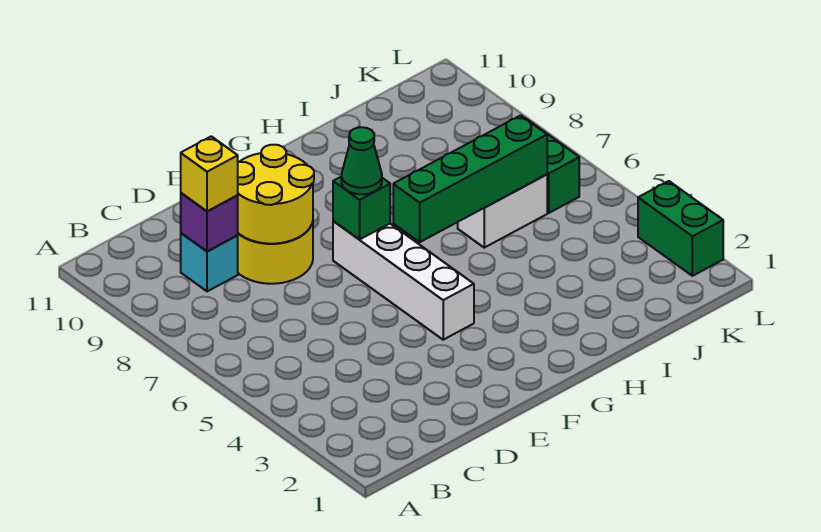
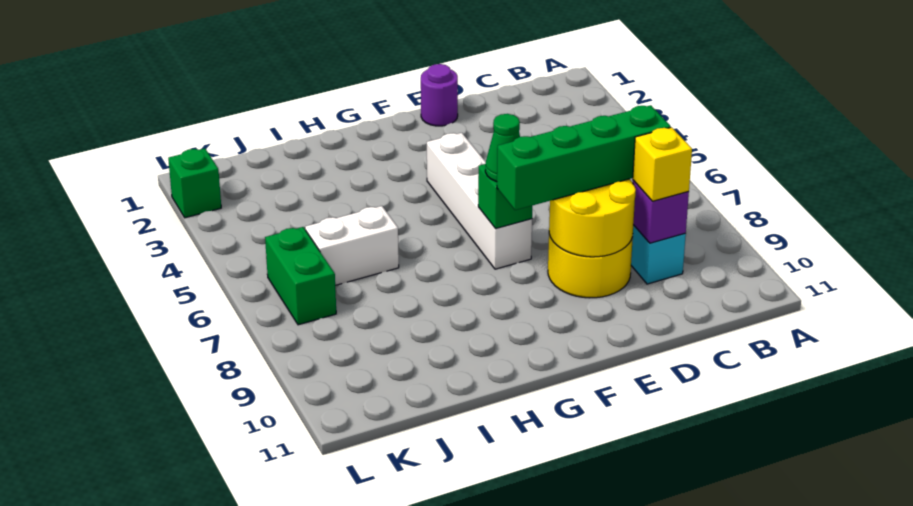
none -> purple round brick E1 level 1
green brick G6:J6 level 2 -> green brick C8:F8 level 3
green brick L2:L3 level 1 -> green brick L2 level 1

